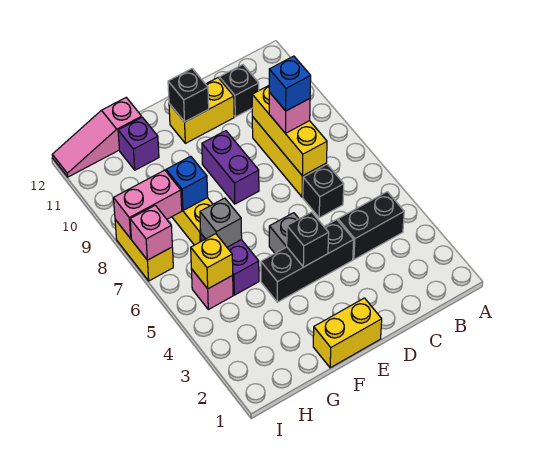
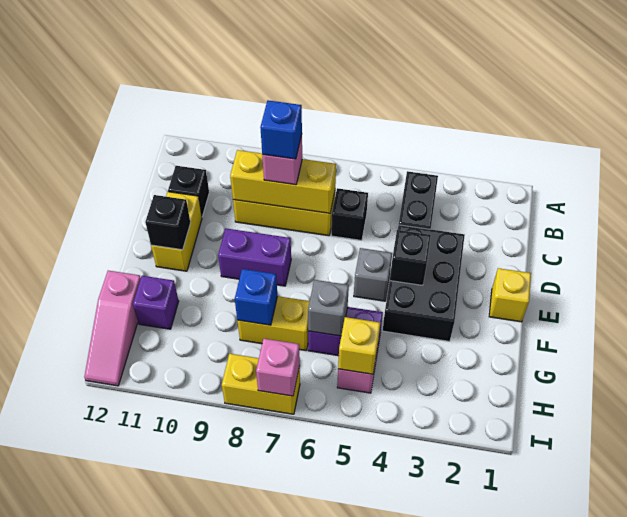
black brick D4:F4 level 1 -> black brick D3:F4 level 1
yellow brick E1:F1 level 1 -> yellow brick E1 level 1
pink brick H8:I8 level 2 -> none

